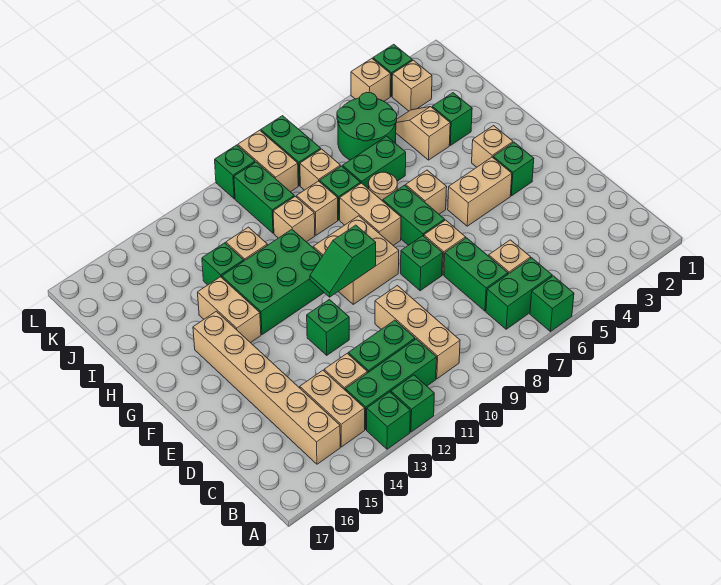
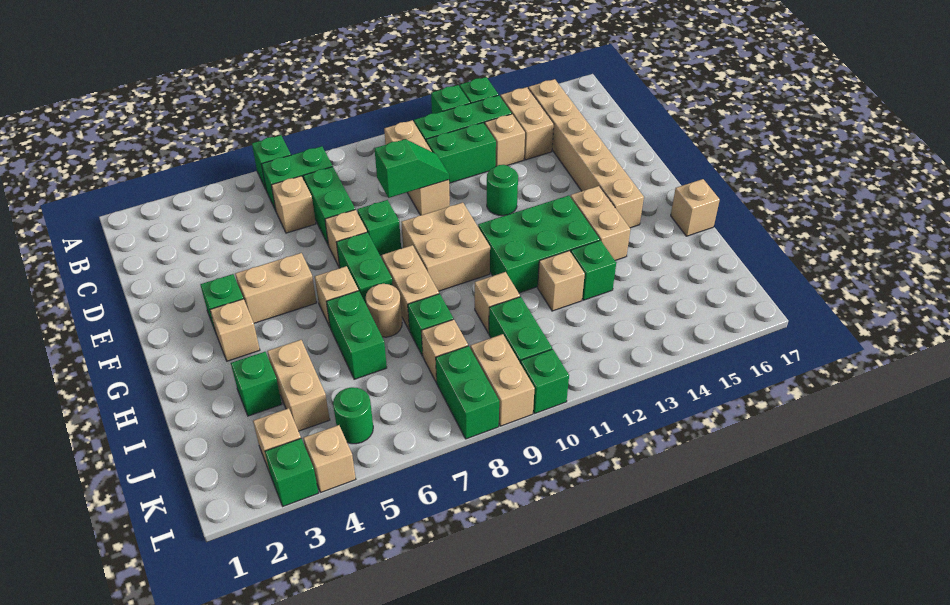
green brick E12 level 1 -> green round brick E12 level 1
green slope F10:F11 level 2 top 10 -> green slope D9:D10 level 2 top 9
tan slope I4:J4 level 1 top I -> tan brick I4:J4 level 1
green brick I6:I7 level 1 -> green brick H6:I6 level 1
tan brick I9 level 1 -> tan brick H17 level 1
green round brick J5:K6 level 1 -> green round brick K5 level 1

